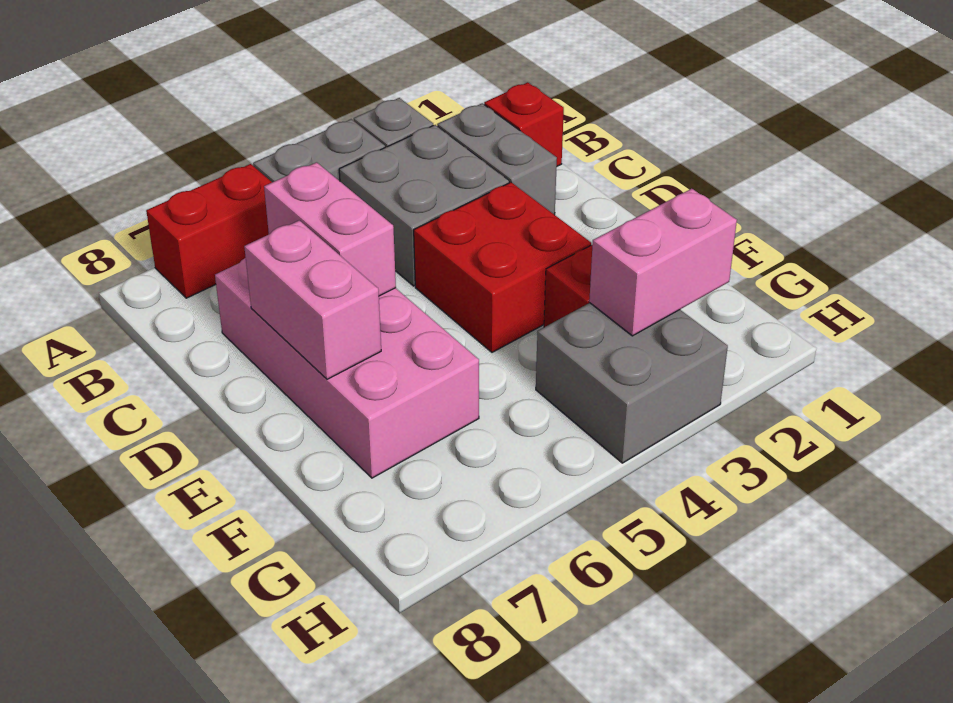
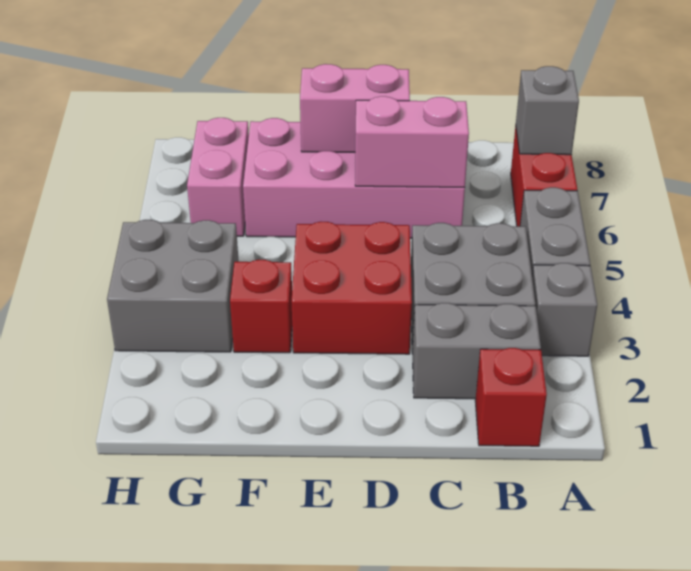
none -> grey brick A7 level 2
pink brick G2:G3 level 2 -> pink brick G6:G7 level 1

